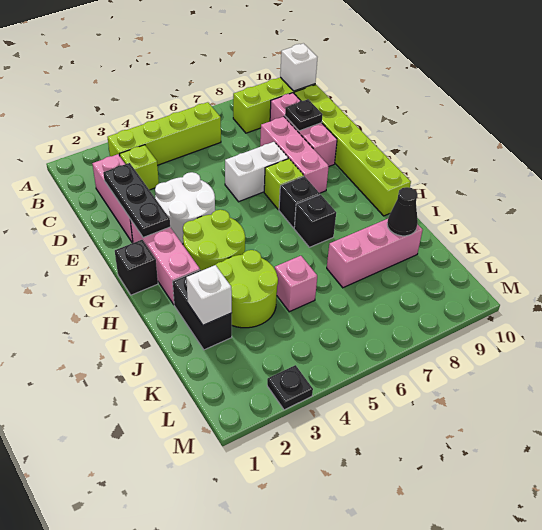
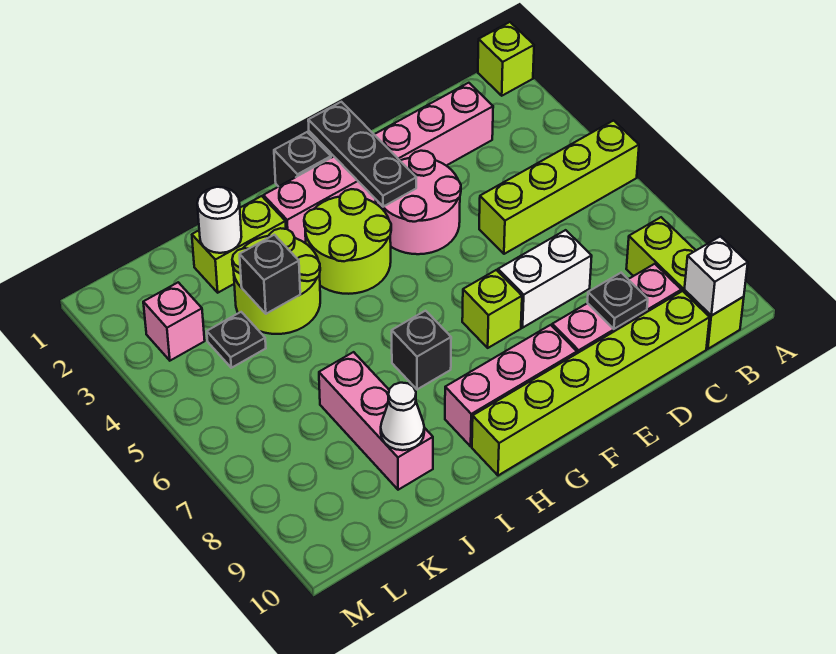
lime brick B3:B6 level 1 -> lime brick A5:D5 level 1
lime brick C3 level 1 -> lime brick A1 level 1
black plate D2:F2 level 2 -> black plate F1:F3 level 2
pink brick D8:F8 level 1 -> pink brick F9:H9 level 1
white round brick E3:F4 level 1 -> pink round brick E3:F4 level 1
white brick E6:E7 level 1 -> white brick D7:E7 level 1
black brick G7 level 1 -> black brick J4 level 2
black brick I2:J2 level 1 -> lime brick I2:J2 level 1
white brick J2 level 2 -> white round brick J2 level 2
pink brick J5 level 1 -> pink brick L3 level 1
black cone J9 level 2 -> white cone J9 level 2
black plate M3 level 1 -> black plate K4 level 1

